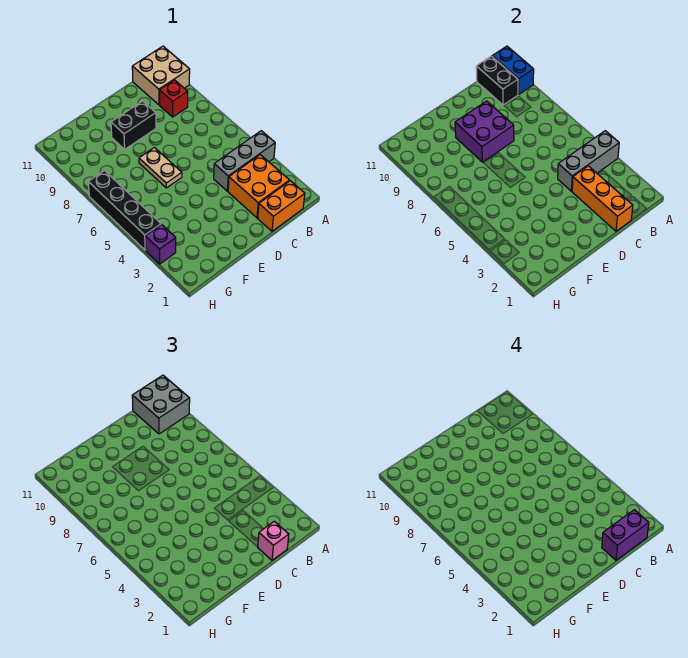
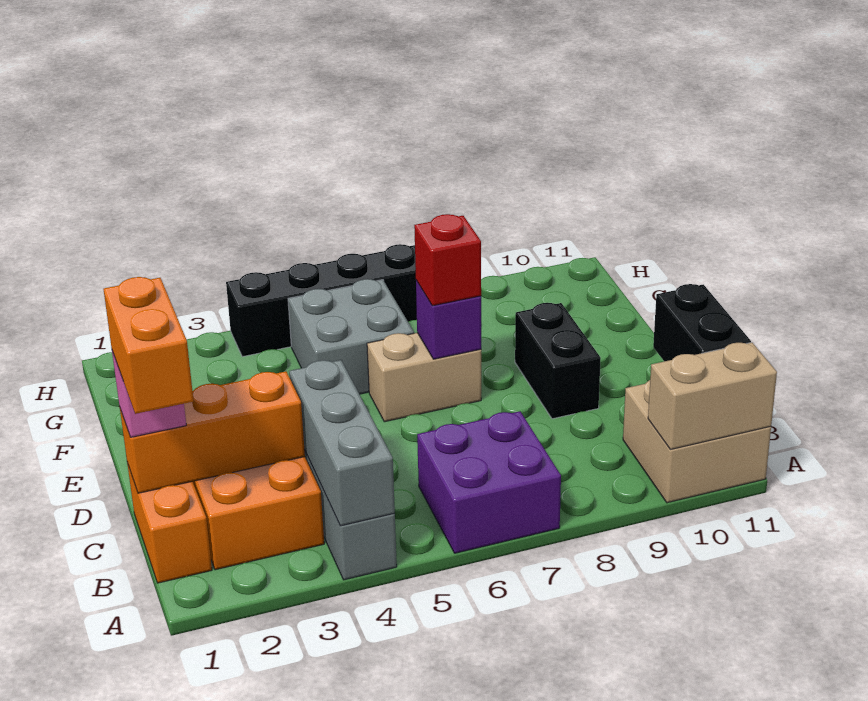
blue brick A10:A11 level 2 -> tan brick A10:A11 level 2
grey brick A10:B11 level 3 -> grey brick F5:G6 level 1
purple brick B1:C1 level 4 -> orange brick B1:C1 level 4
red brick B9 level 1 -> red brick E7 level 3
black brick B10:B11 level 2 -> black brick B11:C11 level 2
purple brick D8:E9 level 2 -> purple brick A6:B7 level 1
tan plate E6:E7 level 1 -> tan brick E6:E7 level 1
purple brick H3 level 1 -> purple brick E7 level 2

